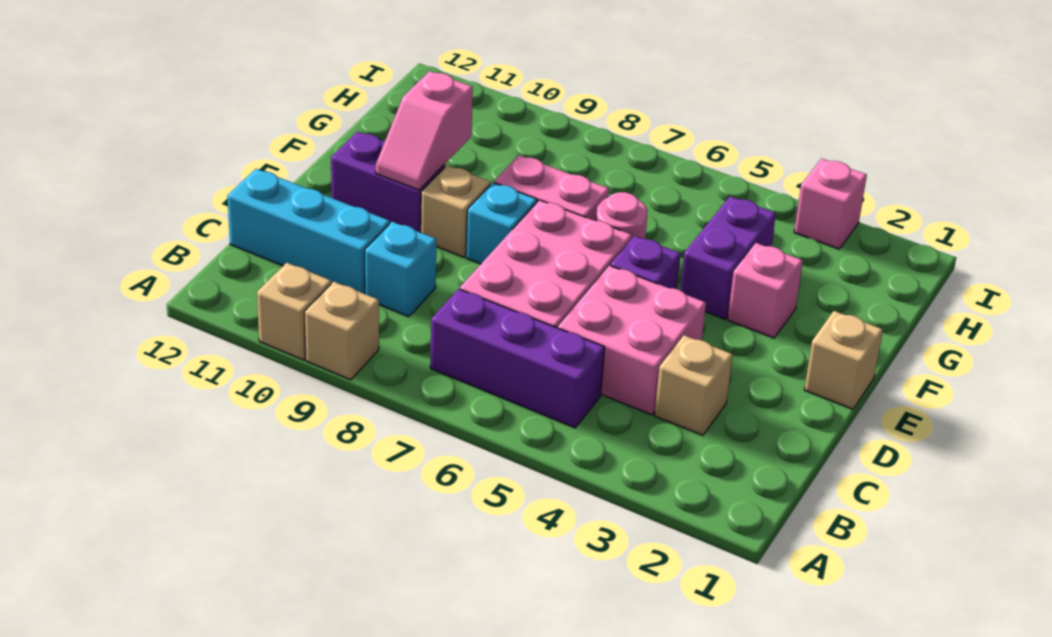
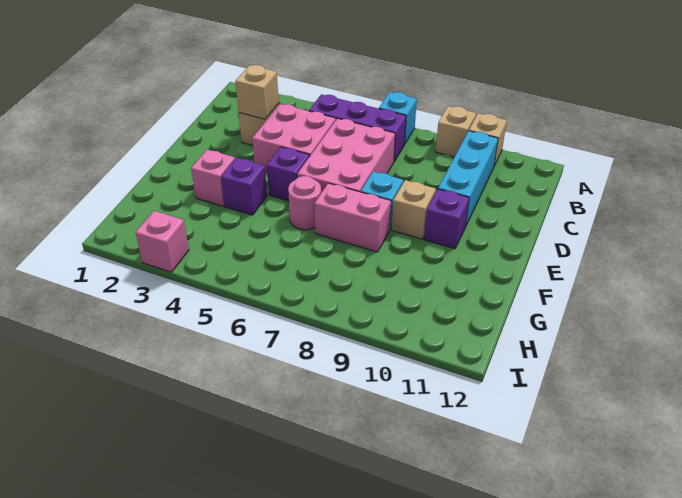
cyan brick C9 level 1 -> cyan brick A7 level 1
cyan brick C10:C12 level 1 -> cyan brick B10:D10 level 1
tan brick E1 level 1 -> tan brick C3 level 2
purple brick E10:E11 level 1 -> purple brick E10 level 1
pink slope E10:F10 level 2 top F -> none
purple brick F4:G4 level 1 -> purple brick F4 level 1

